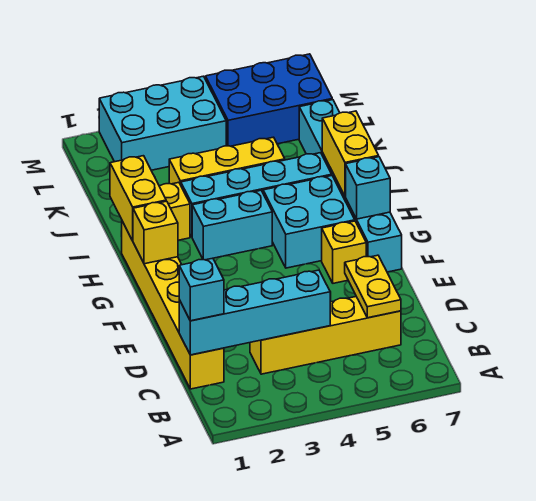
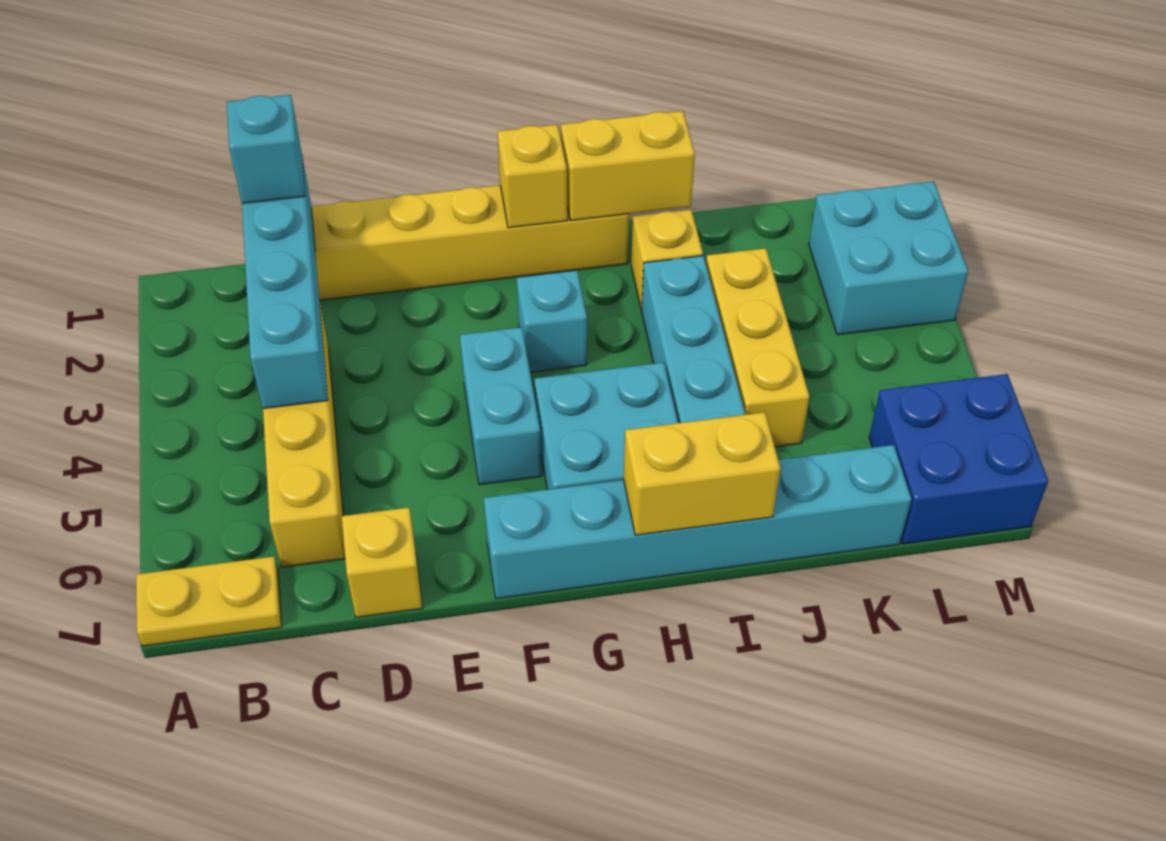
yellow plate C6:D6 level 2 -> yellow plate A7:B7 level 1
yellow brick F6 level 1 -> yellow brick D7 level 1
cyan brick G7 level 2 -> cyan brick G3 level 1
cyan brick H3:H4 level 1 -> cyan brick F4:F5 level 1
cyan brick L2:M4 level 1 -> cyan brick L2:M3 level 1
blue brick L5:M7 level 1 -> blue brick L6:M7 level 1

